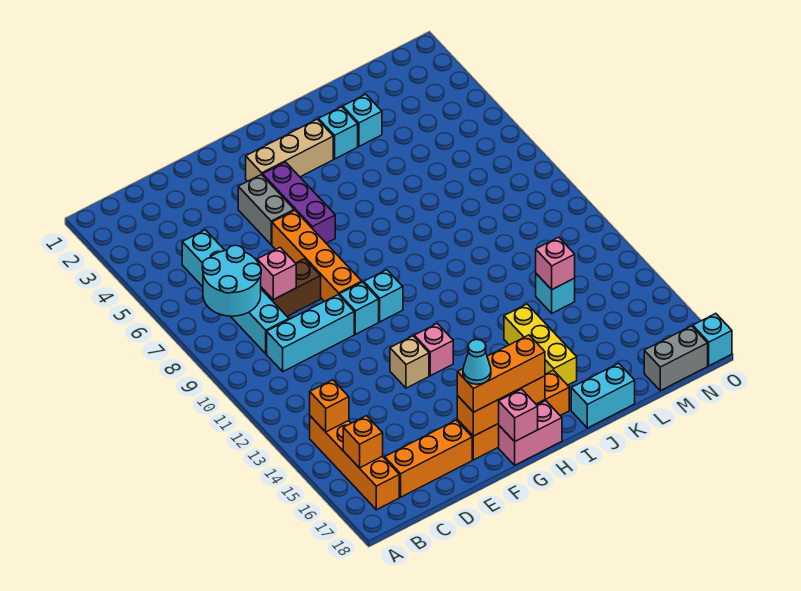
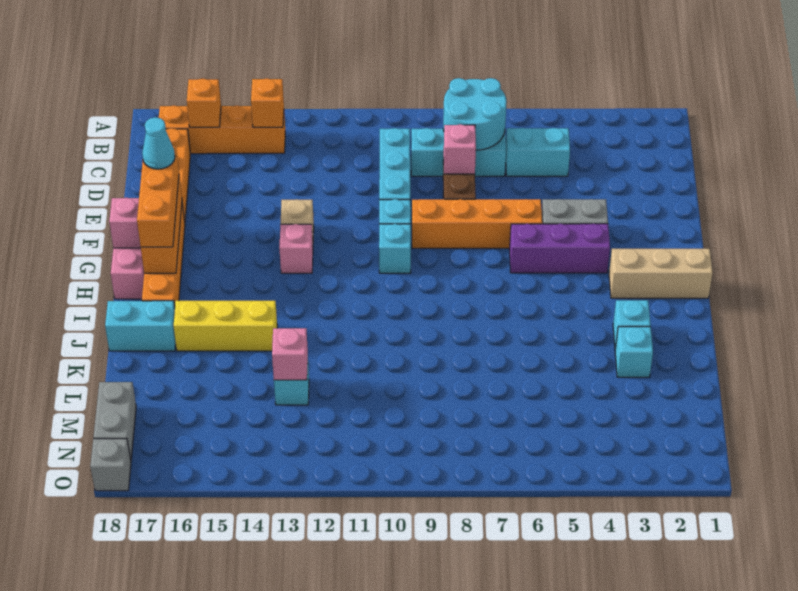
tan brick G3:I3 level 1 -> tan brick H1:H3 level 1
cyan brick J18:K18 level 1 -> cyan brick J17:J18 level 1
cyan brick O18 level 1 -> grey brick O18 level 1

